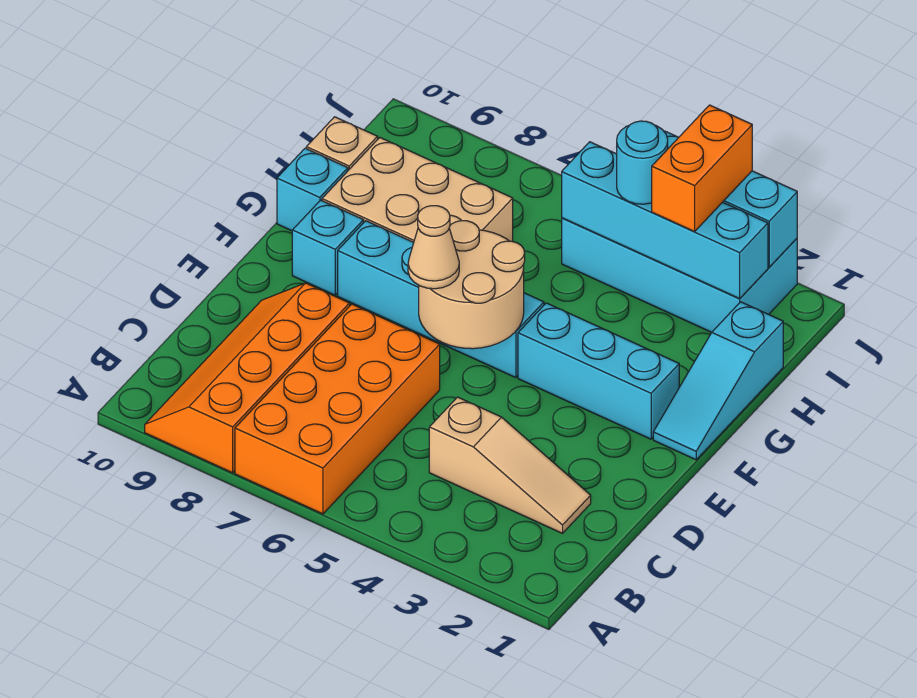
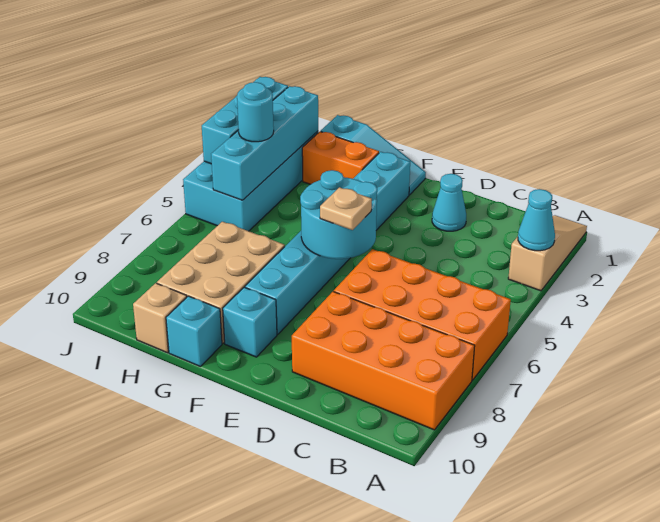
none -> cyan cone A3 level 2
orange slope A8:D9 level 1 top 8 -> orange brick A8:D9 level 1
tan slope C2:C4 level 1 top 4 -> tan slope A1:A3 level 1 top 3
none -> cyan cone D2 level 1
tan round brick E5:F6 level 2 -> cyan round brick E5:F6 level 2
tan cone E6 level 3 -> tan plate E6 level 3
orange brick I3:J3 level 3 -> orange brick G2:H2 level 1

